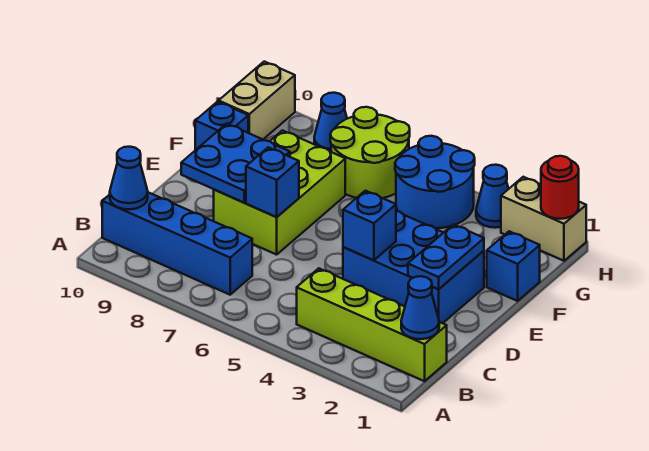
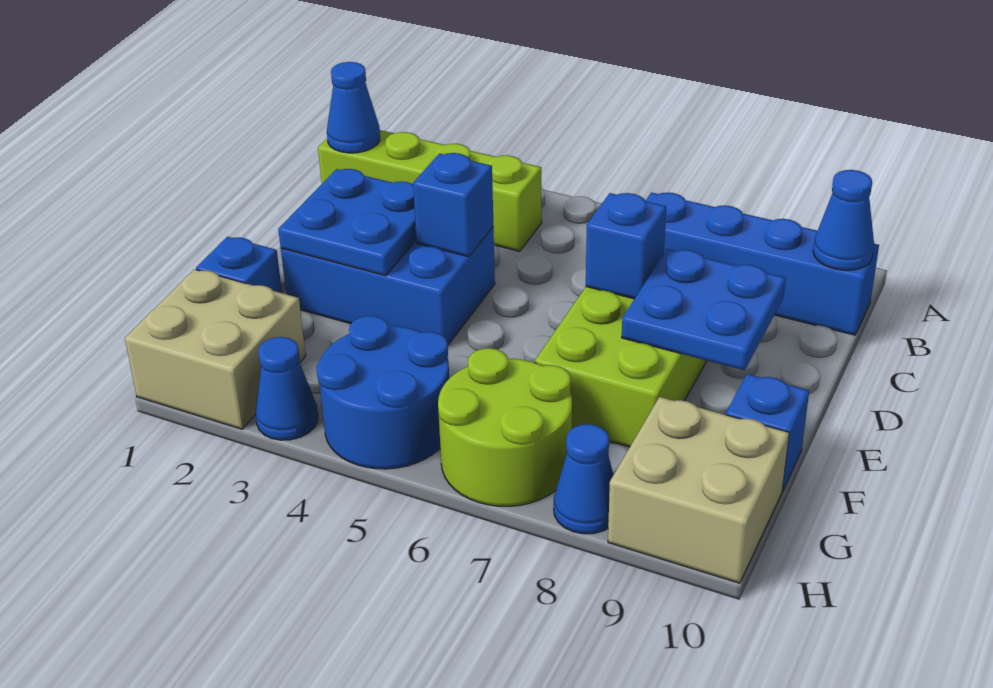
blue plate D2:E2 level 2 -> blue plate D2:E3 level 2
tan brick G10:H10 level 1 -> tan brick G9:H10 level 1
tan brick H1:H2 level 1 -> tan brick G1:H2 level 1
red round brick H1 level 2 -> none

